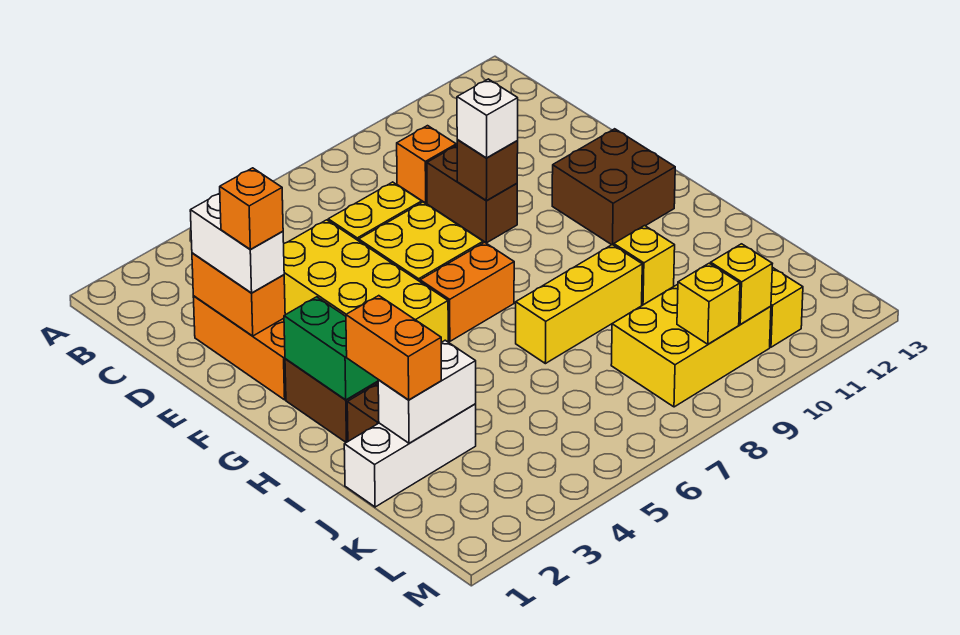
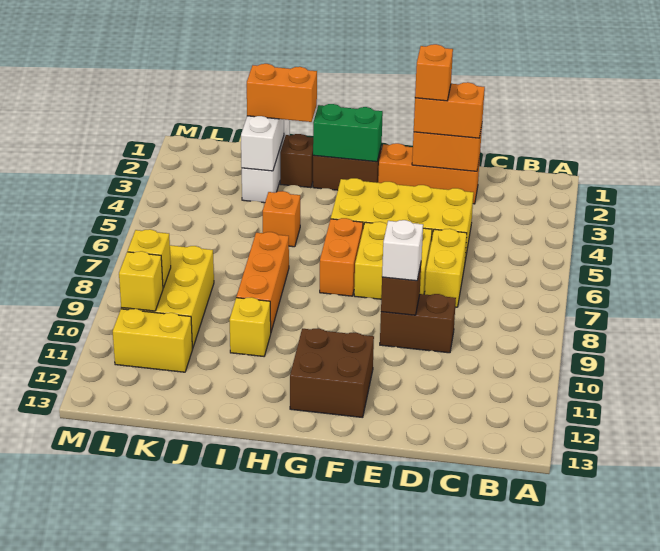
orange brick C9 level 1 -> orange brick I5 level 1
white brick D2:E2 level 3 -> orange brick D2:E2 level 3
yellow brick I7:I9 level 1 -> orange brick I7:I9 level 1

